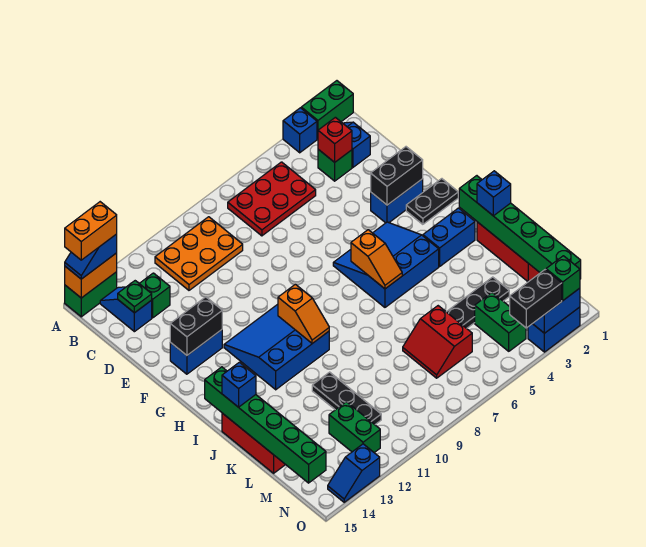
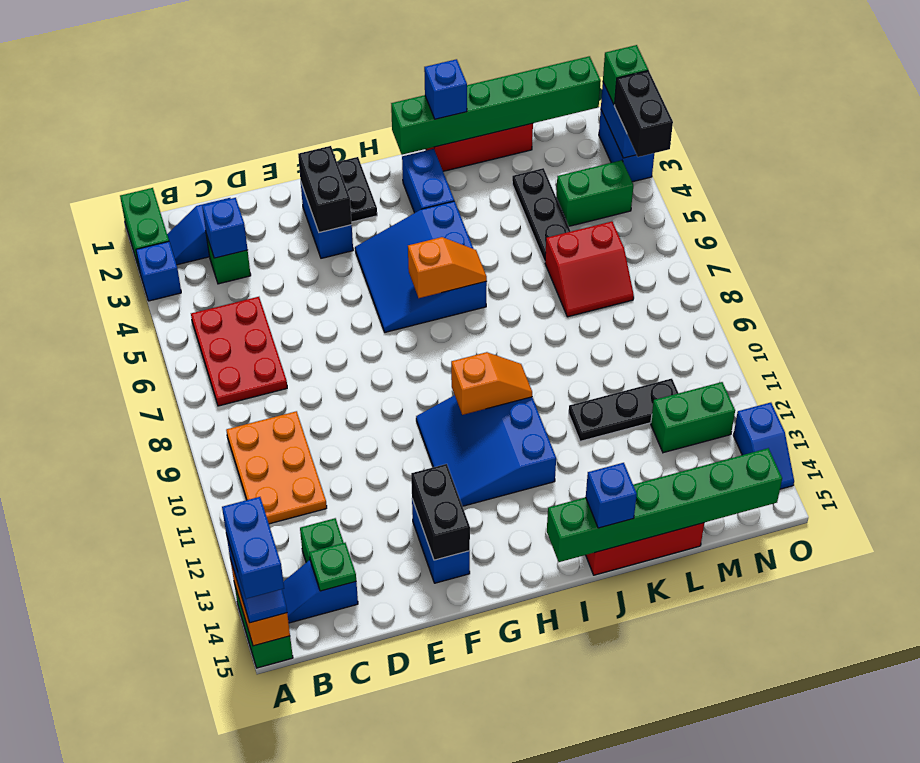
orange brick A14:A15 level 4 -> blue brick A14:A15 level 4
red brick C3 level 2 -> blue brick C3 level 2

